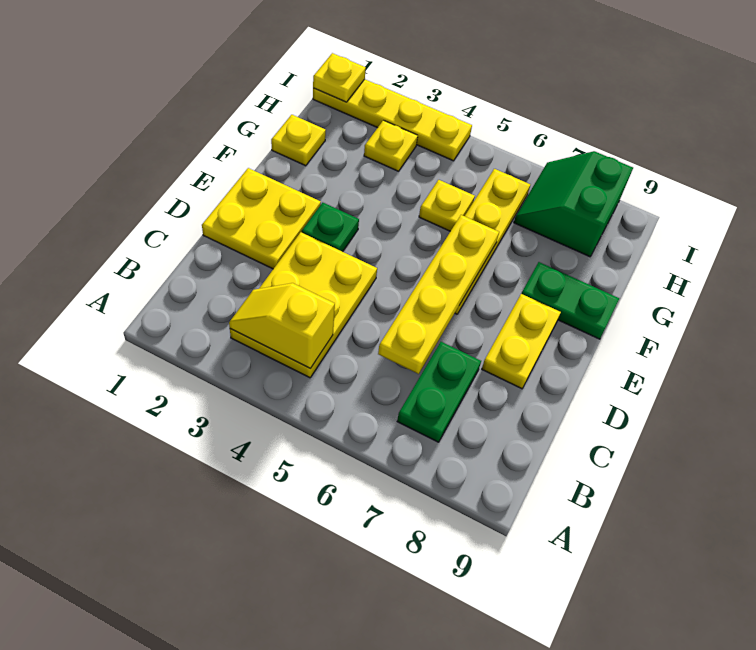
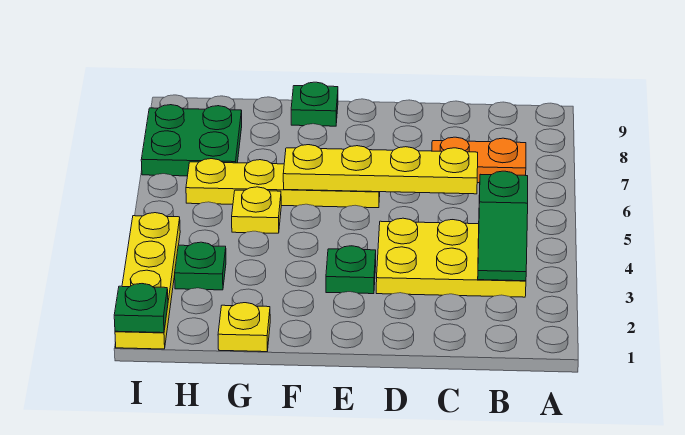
yellow slope B3:B4 level 2 top 4 -> green slope B3:B4 level 2 top 4
green plate B7:C7 level 1 -> orange plate B7:C7 level 1
yellow plate D1:E2 level 1 -> none
yellow plate D8:E8 level 1 -> none
green plate F8:F9 level 1 -> green plate F9 level 1
yellow plate H3 level 1 -> green plate H3 level 1
green slope H7:I8 level 1 top 8 -> green plate H7:I8 level 1
yellow plate I1 level 2 -> green plate I1 level 2

